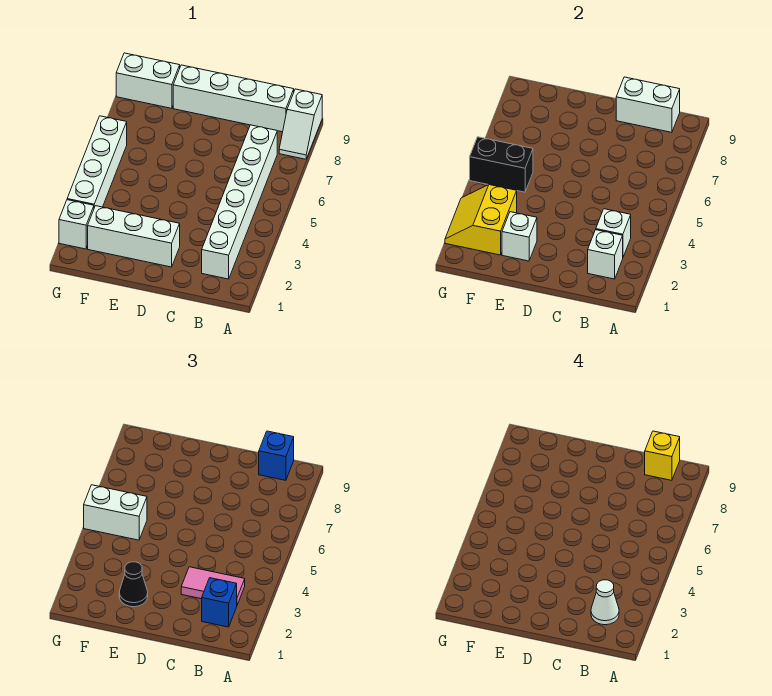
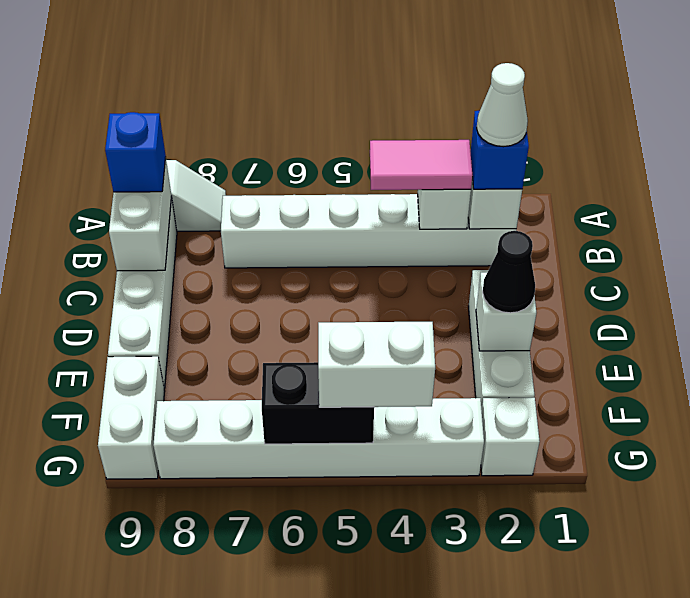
pink tile B3:C3 level 3 -> pink tile B3:B4 level 3
yellow brick B9 level 4 -> none
yellow slope F2:G3 level 2 top F -> none
black brick F5:G5 level 2 -> black brick G5:G6 level 2
white brick F5:G5 level 3 -> white brick G4:G5 level 3
white brick G3:G6 level 1 -> white brick G3:G8 level 1

